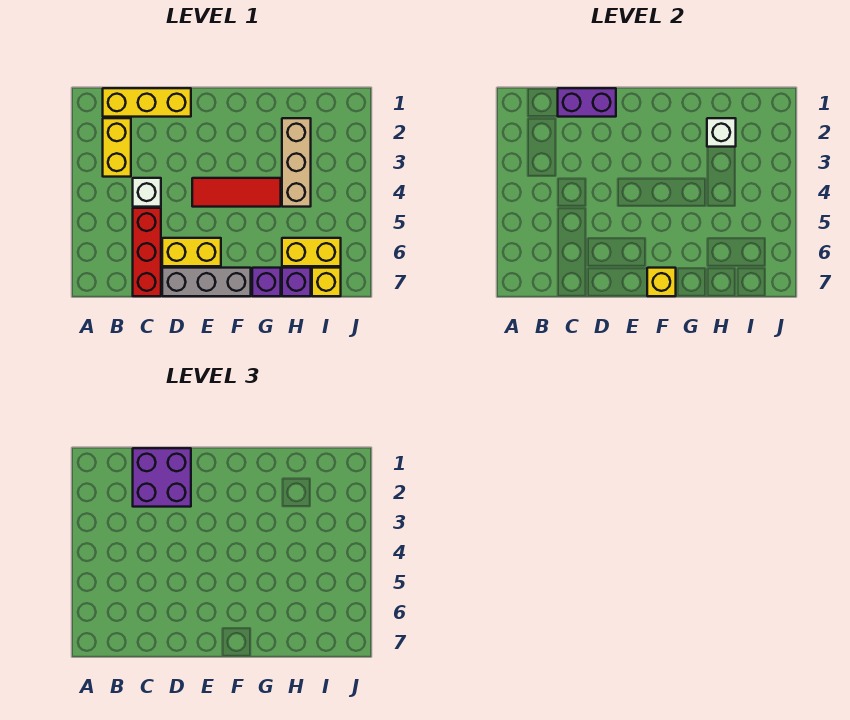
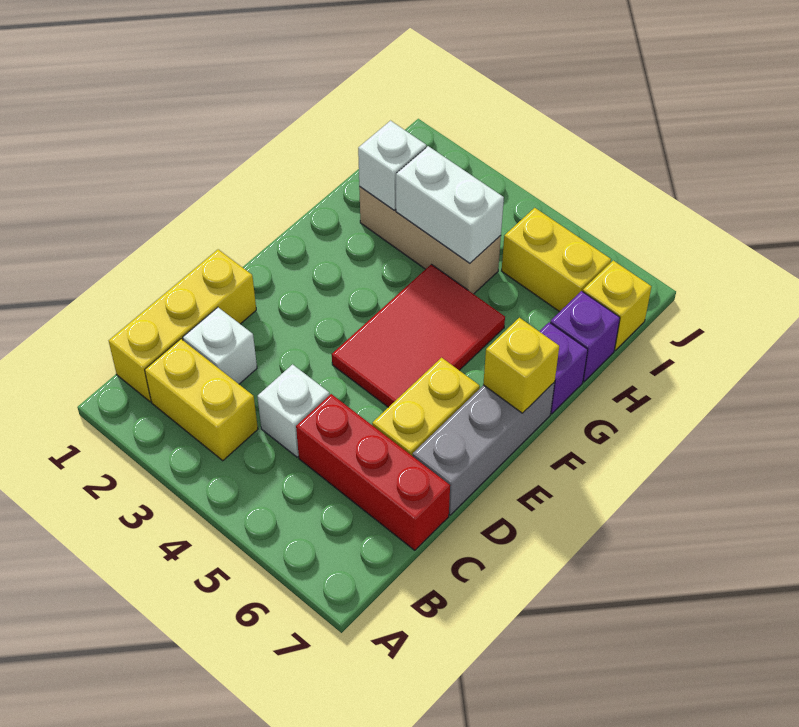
purple brick C1:D1 level 2 -> none
purple brick C1:D2 level 3 -> none
none -> white brick C2 level 1
red tile E4:G4 level 1 -> red tile E4:G5 level 1
none -> white brick H3:H4 level 2
yellow brick H6:I6 level 1 -> yellow brick I5:I6 level 1

